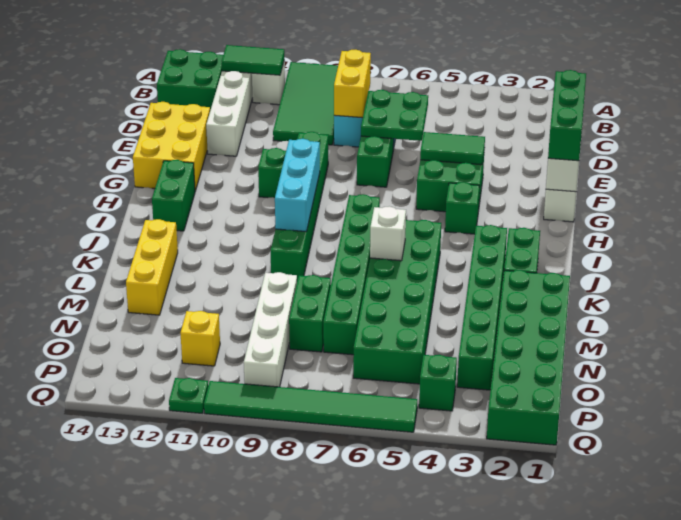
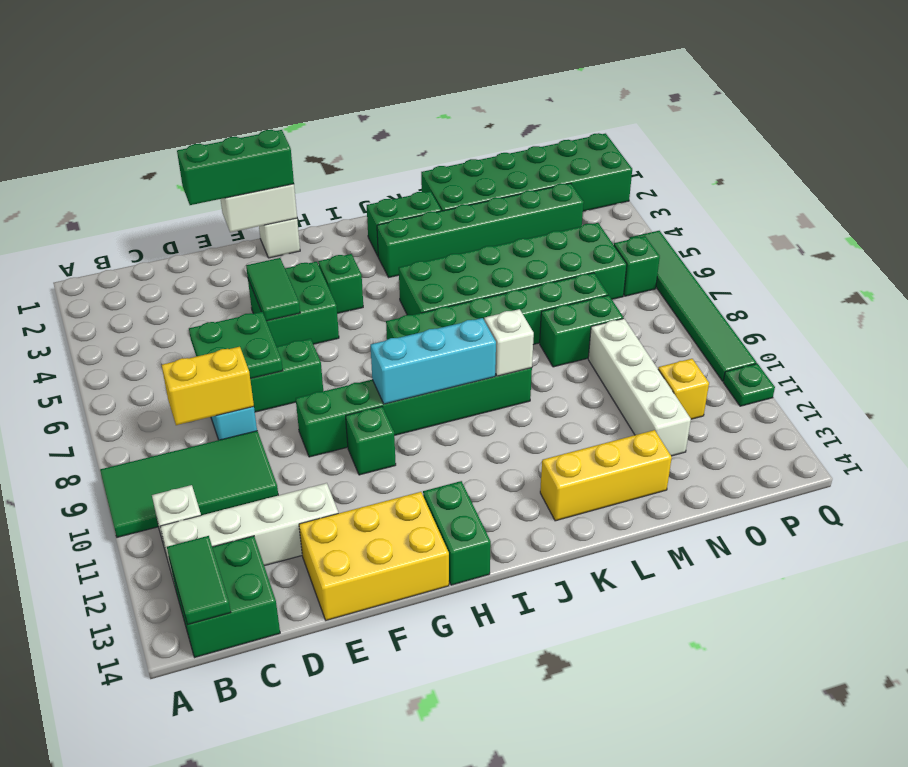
green tile B11:B12 level 2 -> green tile B13:B14 level 2
green brick H13:I13 level 1 -> green brick H13:H14 level 1
white brick K6 level 2 -> white brick K9 level 2
white brick M9:P9 level 1 -> white brick N9:N12 level 1
green brick P4 level 1 -> green brick P6 level 1

